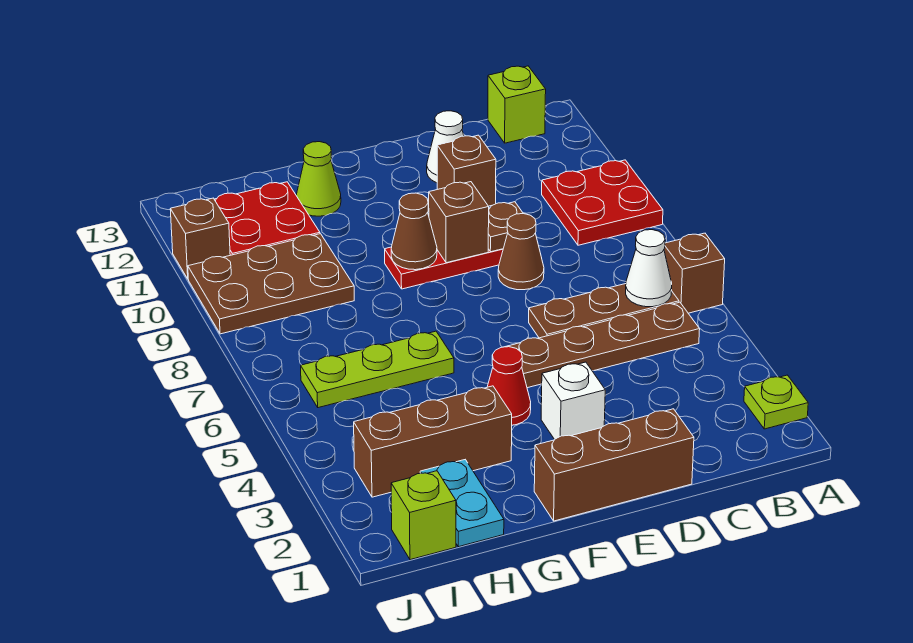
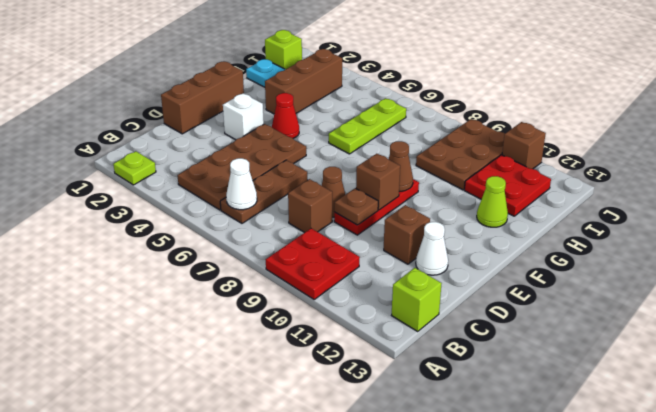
brown brick A6 level 1 -> brown brick C8 level 1
brown plate B5:E5 level 1 -> brown plate B4:E5 level 1

